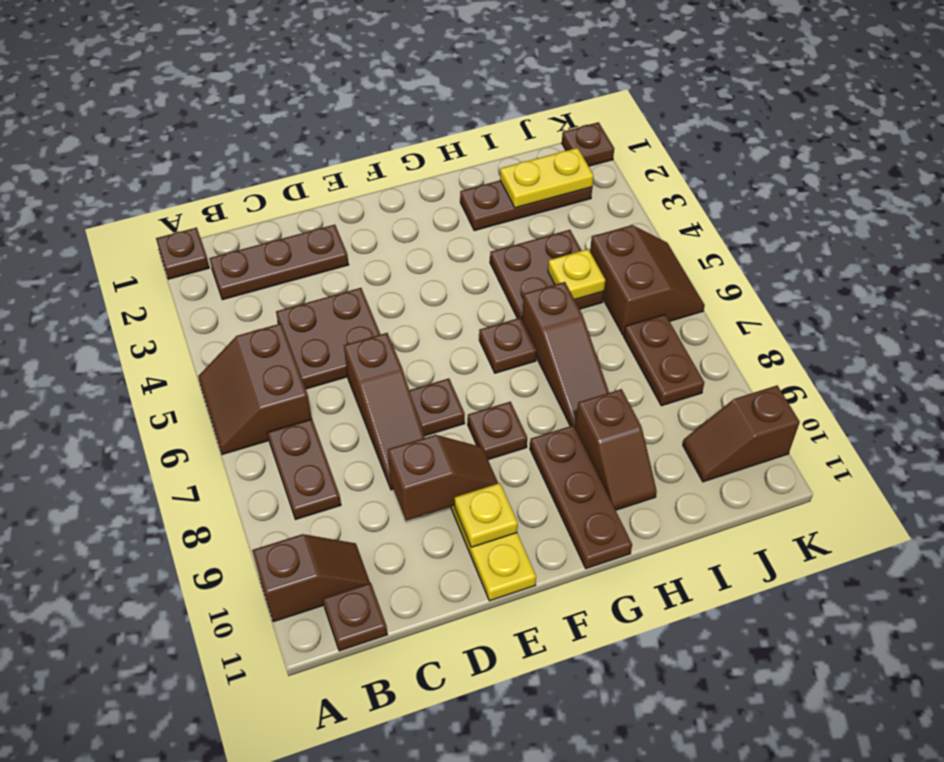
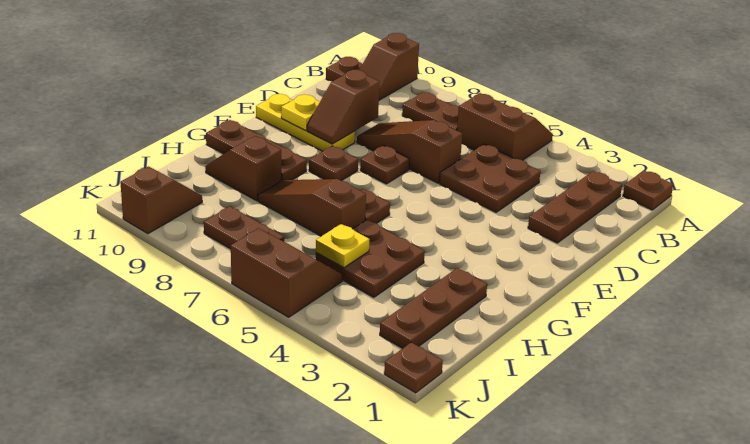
yellow plate I2:J2 level 2 -> none
brown slope J5:K6 level 1 top J -> brown slope J5:K6 level 1 top K

